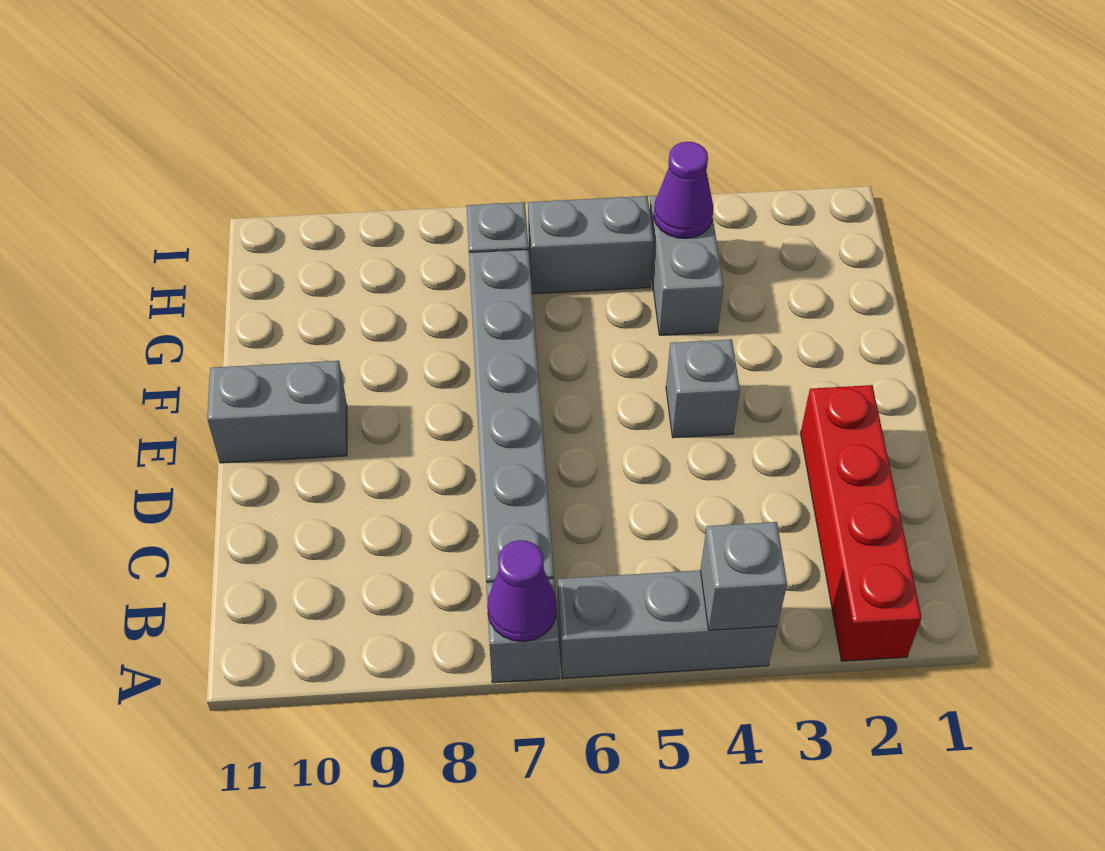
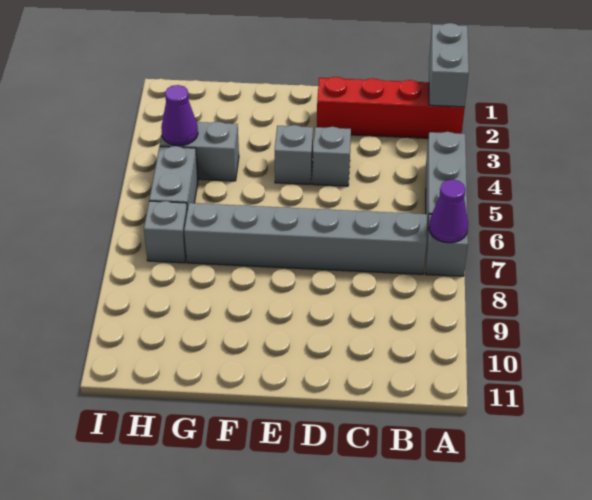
grey brick A4 level 2 -> grey brick D4 level 1
grey brick E10:E11 level 1 -> grey brick A1:A2 level 2

